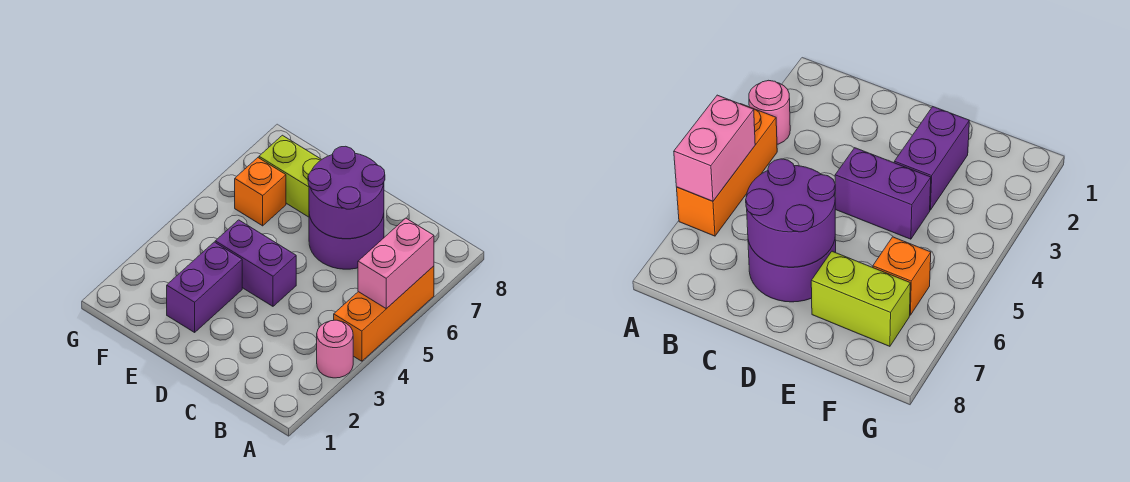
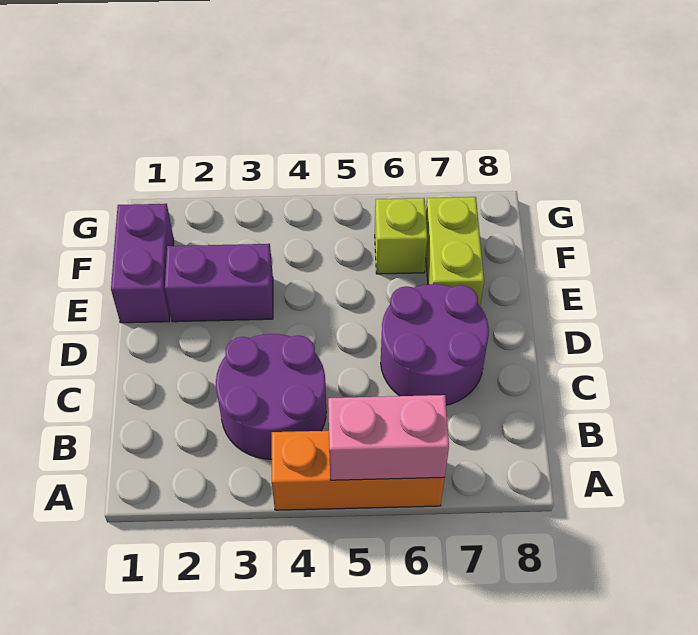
pink round brick A3 level 1 -> none
purple round brick C6:D7 level 2 -> purple round brick B3:C4 level 1
purple brick D4:E4 level 1 -> purple brick E1:F1 level 1
orange brick F6 level 1 -> lime brick F6 level 1

